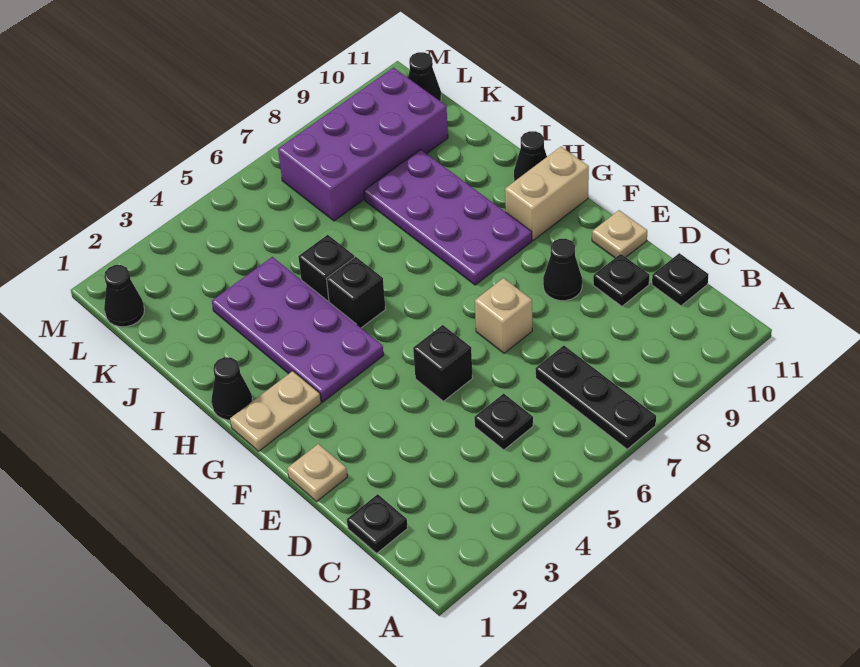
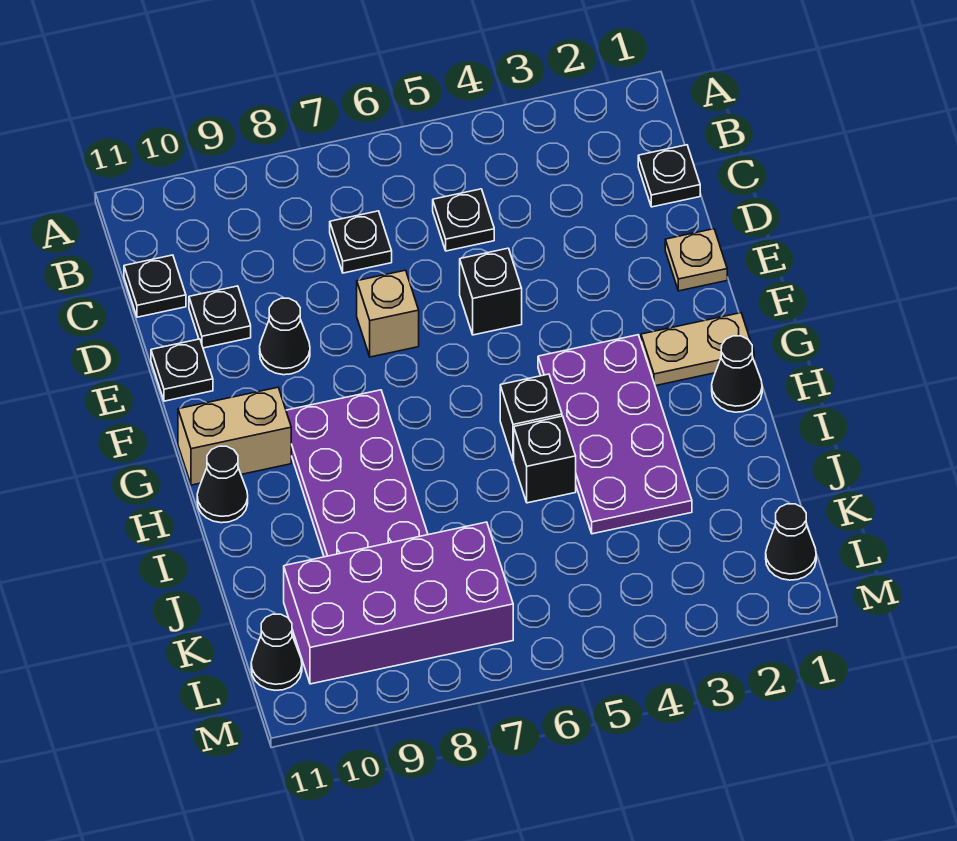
black plate A7:C7 level 1 -> black plate C7 level 1
tan plate E11 level 1 -> black plate E11 level 1

